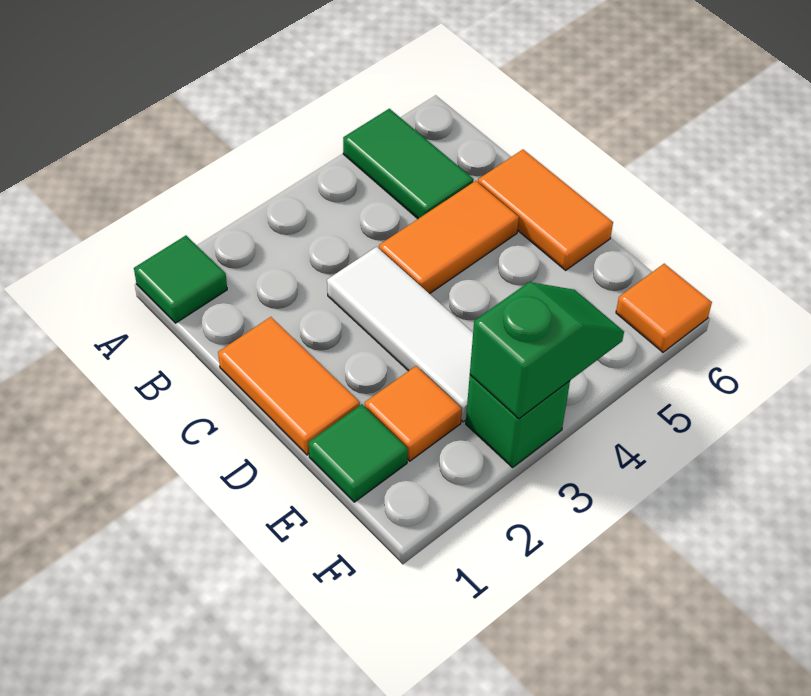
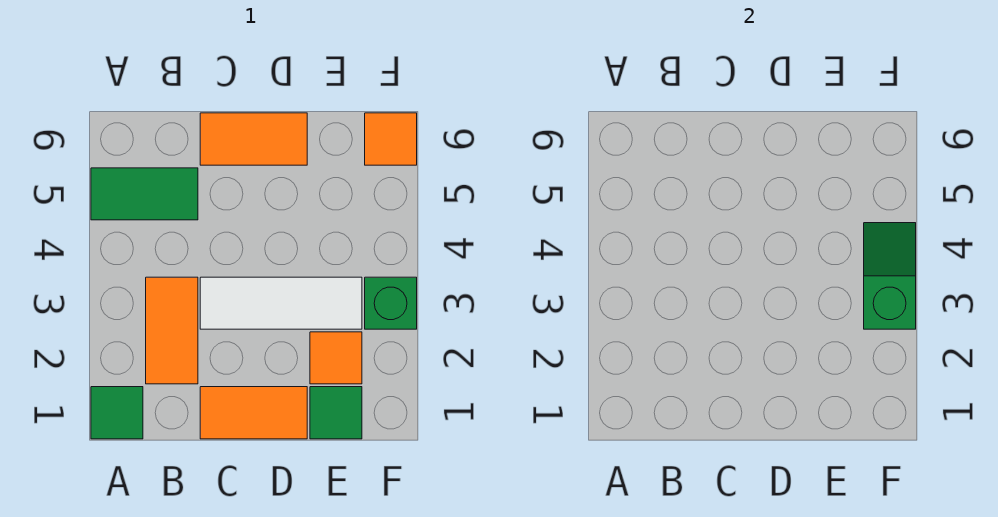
orange tile C4:C5 level 1 -> orange tile B2:B3 level 1

